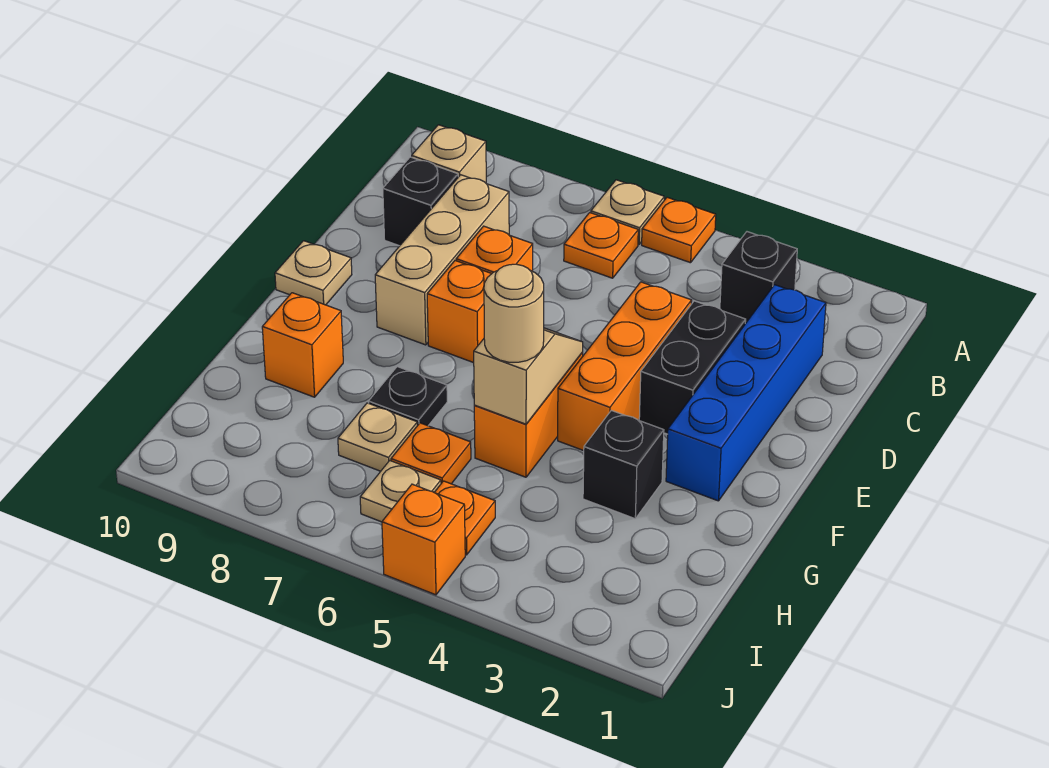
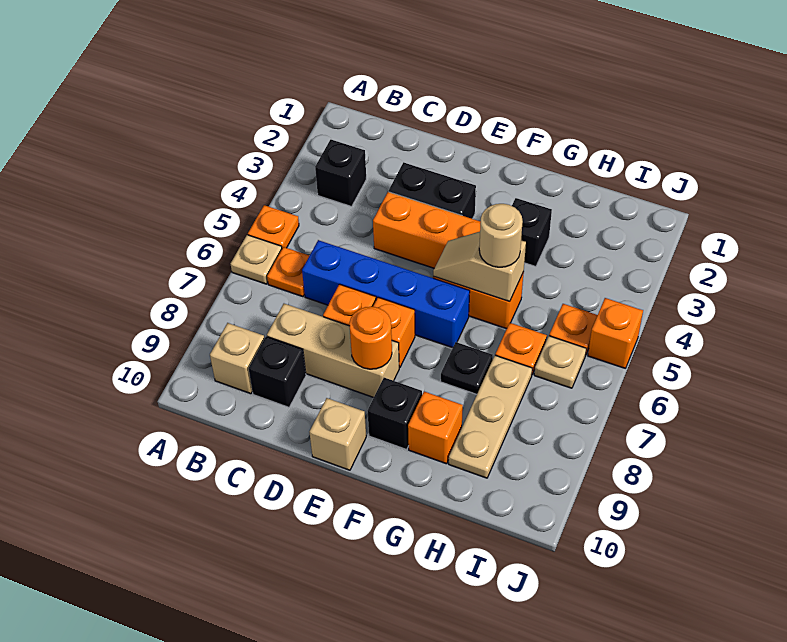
blue brick C2:F2 level 1 -> blue brick C6:F6 level 1
none -> orange round brick E8 level 2
tan plate E10 level 1 -> tan brick E10 level 1
none -> black brick F9 level 1
tan plate H7 level 1 -> tan plate H7:H9 level 1

